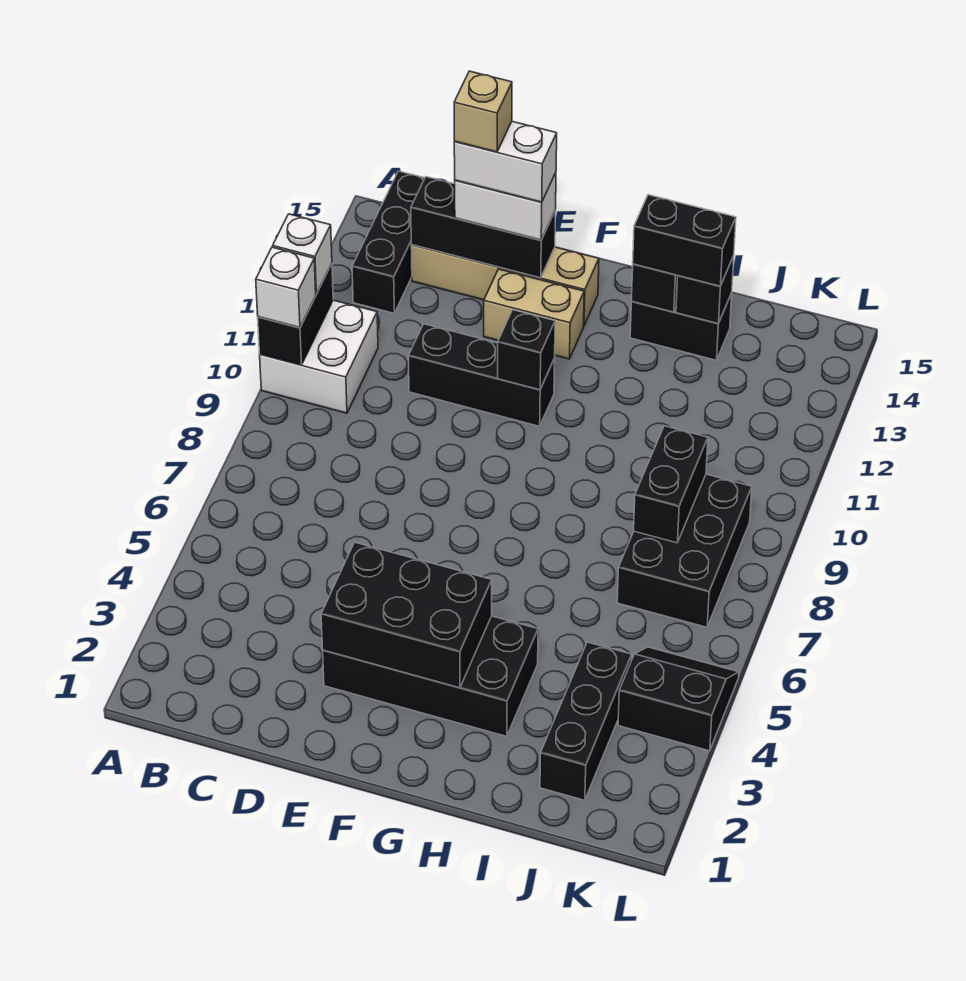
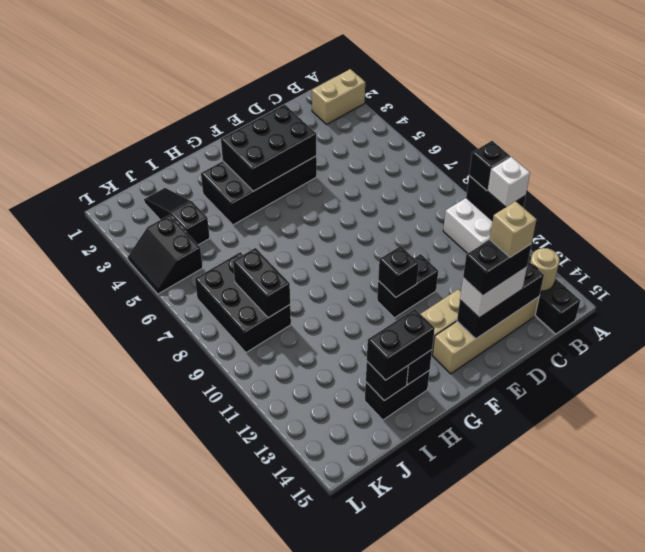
none -> tan brick A2:B2 level 1
white brick A10 level 3 -> black brick A10 level 3
none -> tan round brick B14 level 2
black brick D11:F11 level 1 -> black brick E11:F11 level 1
white brick D14:E14 level 4 -> black brick D14:E14 level 4
black brick J2:J4 level 1 -> black slope J2:J4 level 1 top 4
black slope K4:L5 level 1 top 4 -> black slope K4:L5 level 1 top K

